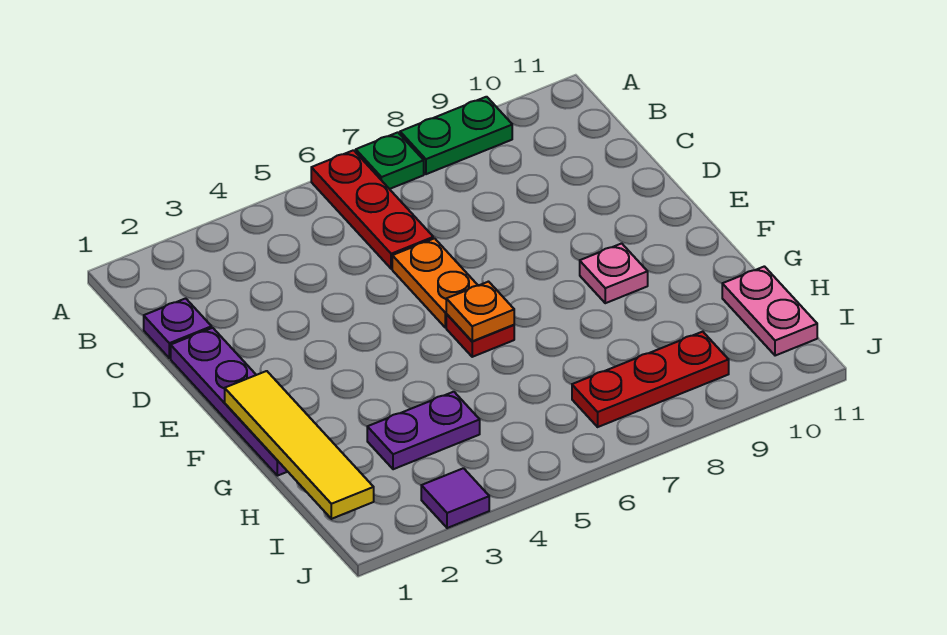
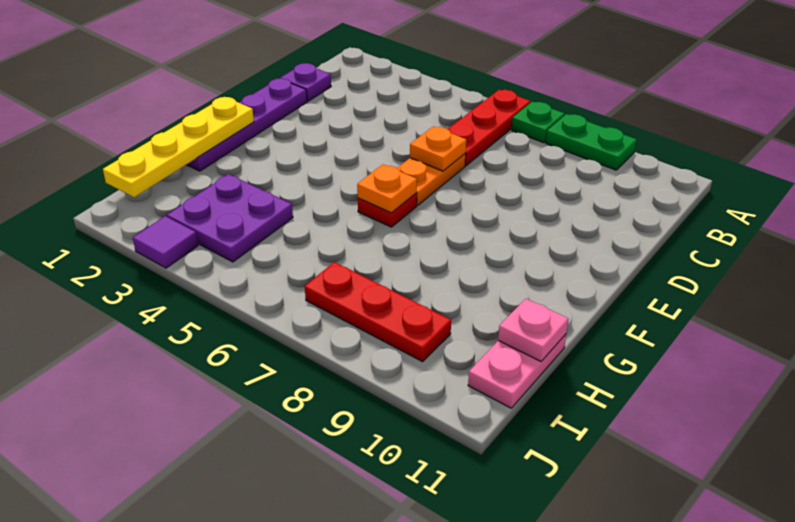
none -> orange plate D6 level 2
yellow tile F1:I1 level 2 -> yellow plate F1:I1 level 2
pink plate F9 level 1 -> pink plate H11 level 2
purple plate H3:H4 level 1 -> purple plate H3:I4 level 1

